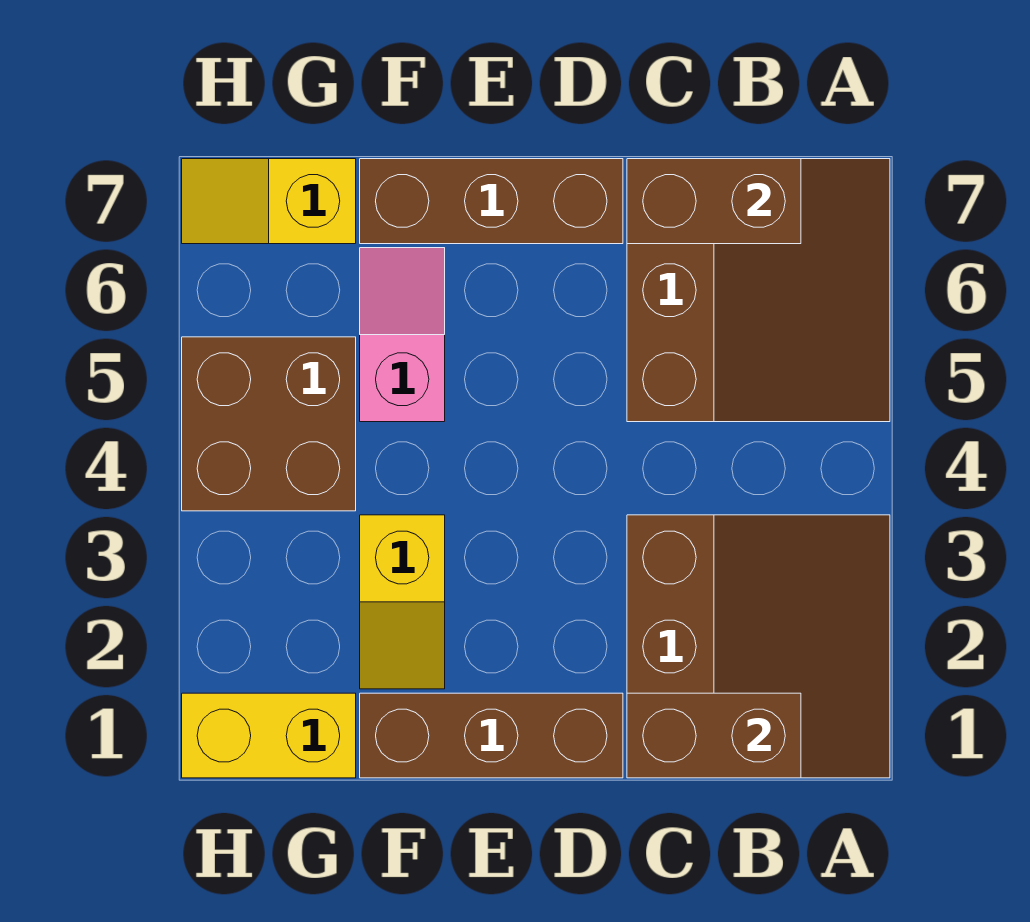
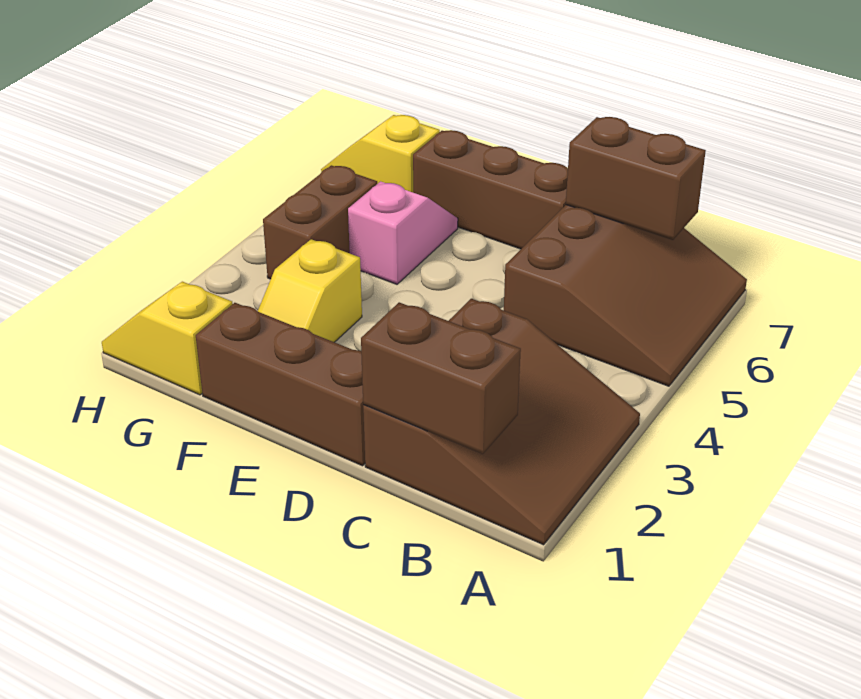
yellow brick G1:H1 level 1 -> yellow slope G1:H1 level 1 top G
brown brick G4:H5 level 1 -> brown brick G4:G5 level 1

